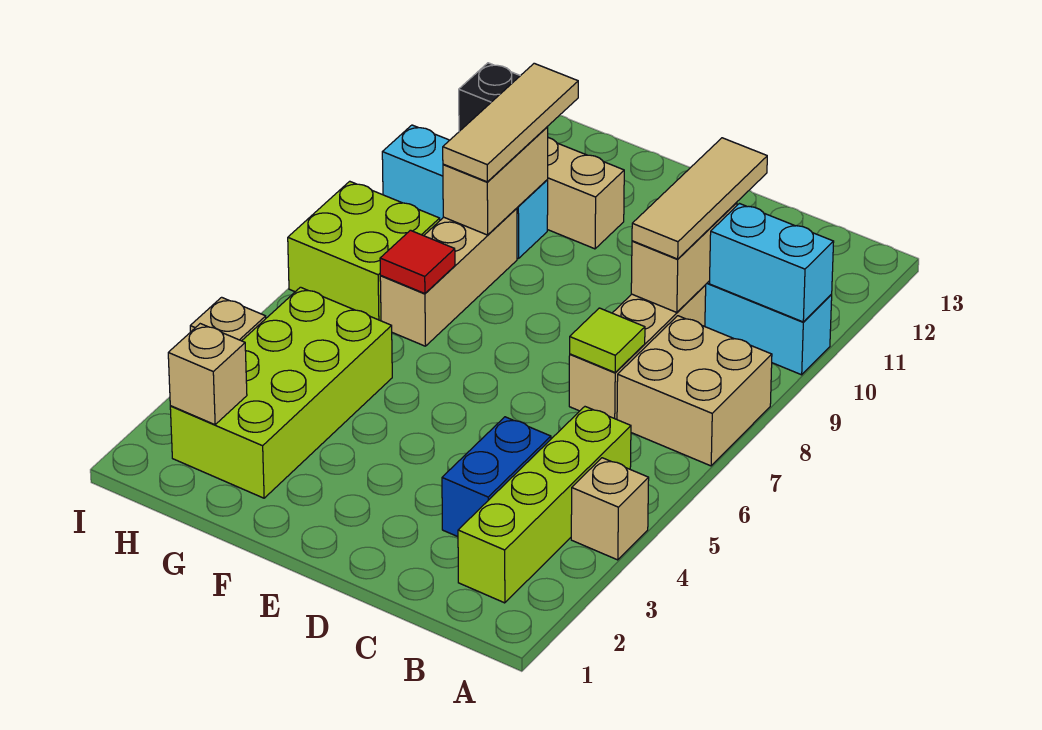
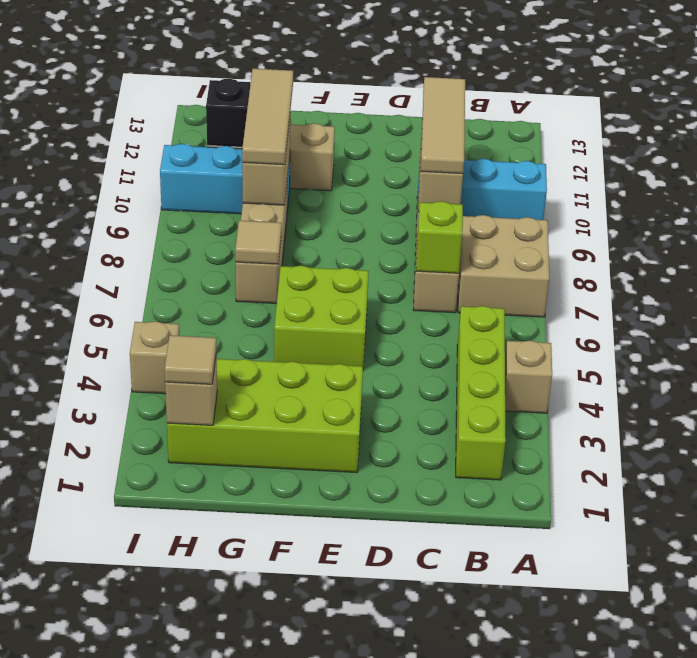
cyan brick A10:B10 level 2 -> none
blue brick C3:C4 level 1 -> none
lime tile C7 level 2 -> lime brick C7 level 2
lime brick G2:H5 level 1 -> lime brick E2:H3 level 1
red tile G7 level 2 -> tan tile G7 level 2
none -> tan tile H2 level 3
lime brick H7:I8 level 1 -> lime brick E5:F6 level 1

